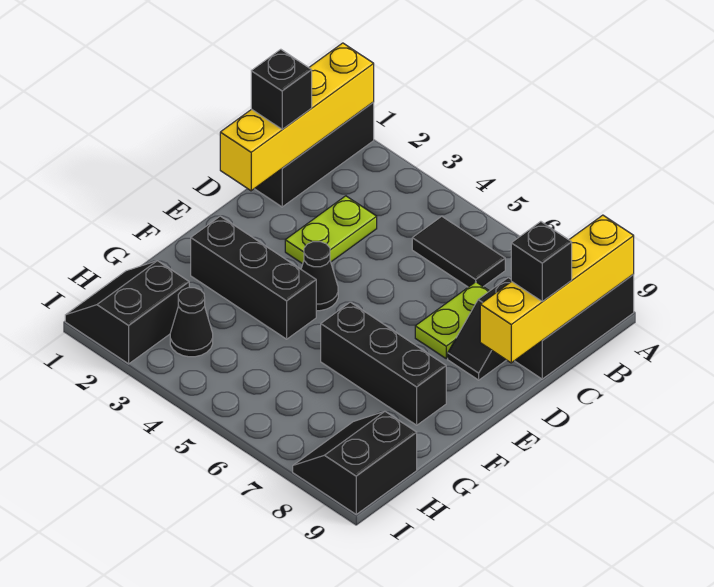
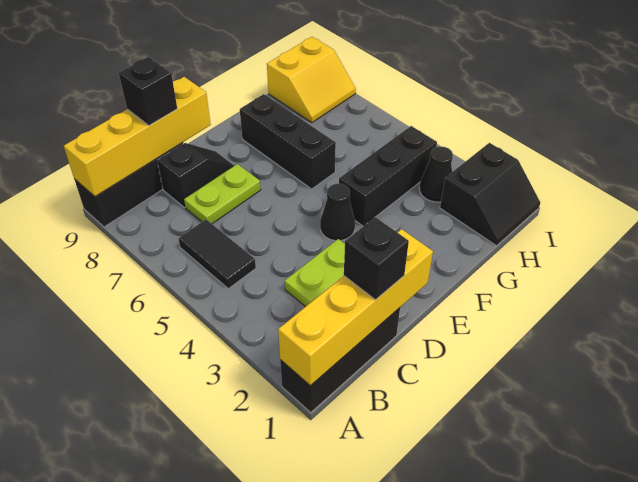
black brick F2:F4 level 1 -> black brick F4:H4 level 1
black slope H8:I9 level 1 top 9 -> yellow slope H8:I9 level 1 top 9

